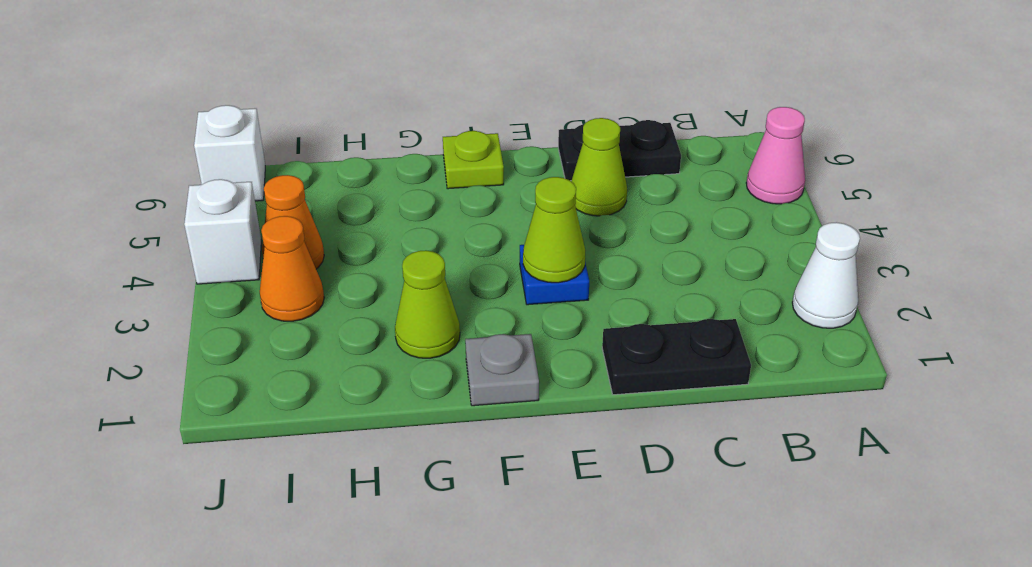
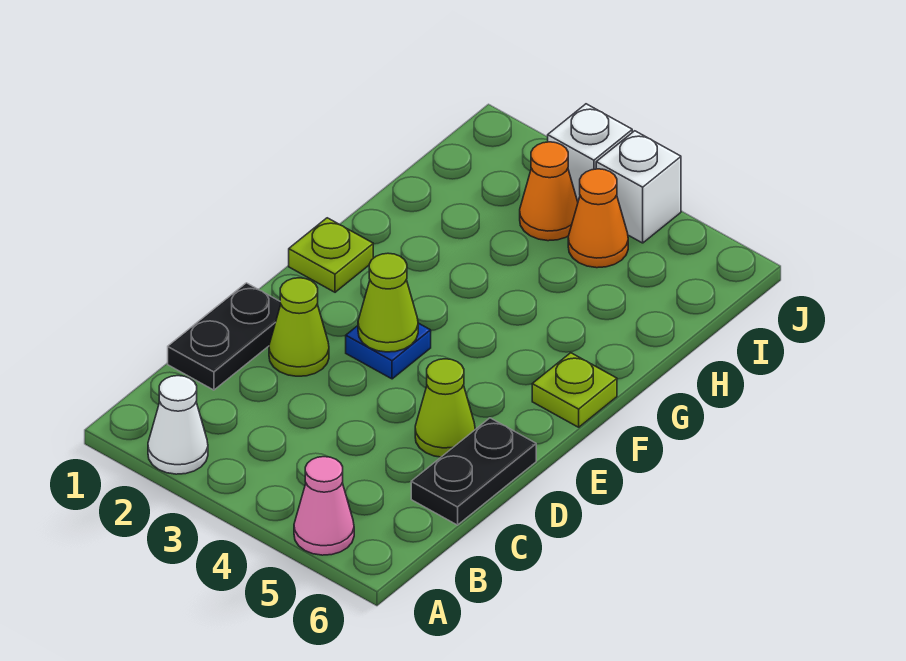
grey plate F1 level 1 -> lime plate F1 level 1
lime cone G2 level 1 -> lime cone D2 level 1
white brick J6 level 1 -> white brick J3 level 1

